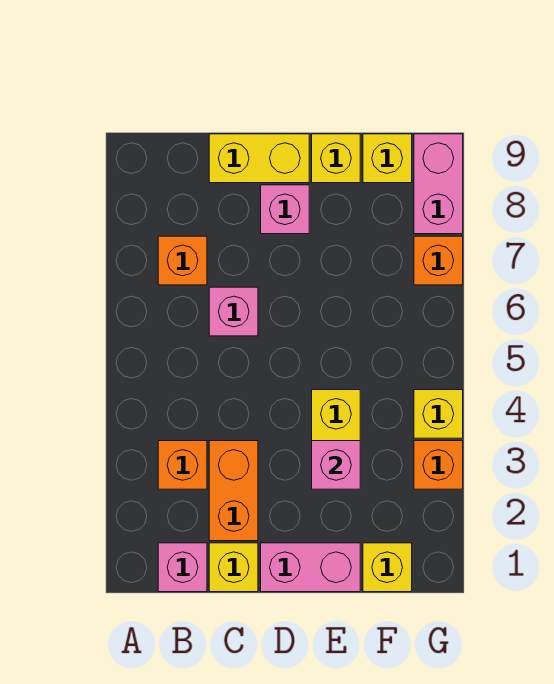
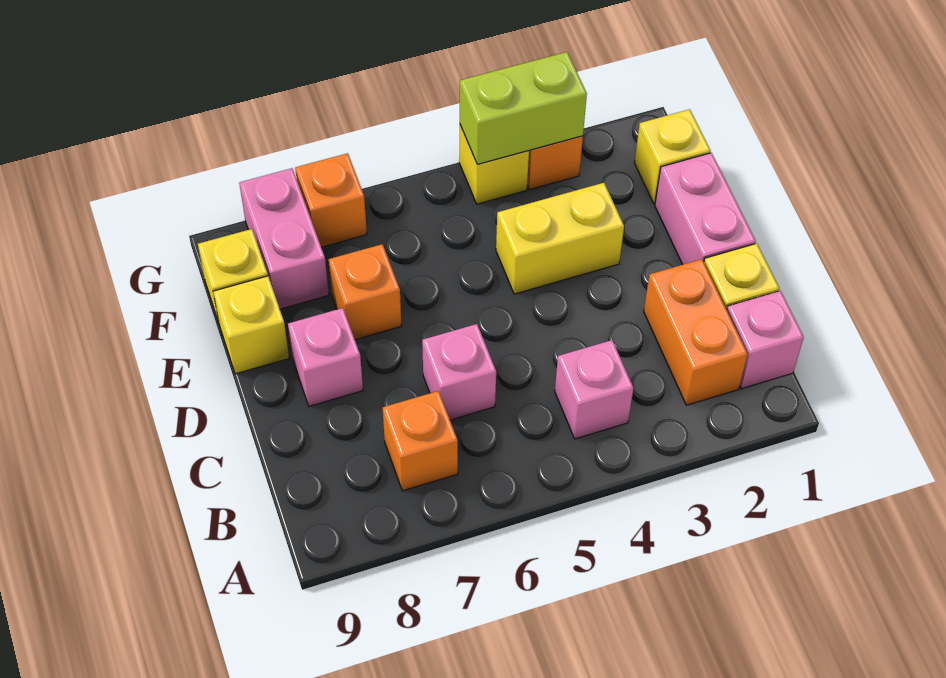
orange brick B3 level 1 -> orange brick E7 level 1
orange brick C2:C3 level 1 -> orange brick B2:C2 level 1
yellow brick C9:D9 level 1 -> none
pink brick E3 level 2 -> pink brick B4 level 1
none -> lime brick G3:G4 level 2
pink brick G8:G9 level 1 -> pink brick F8:G8 level 1

